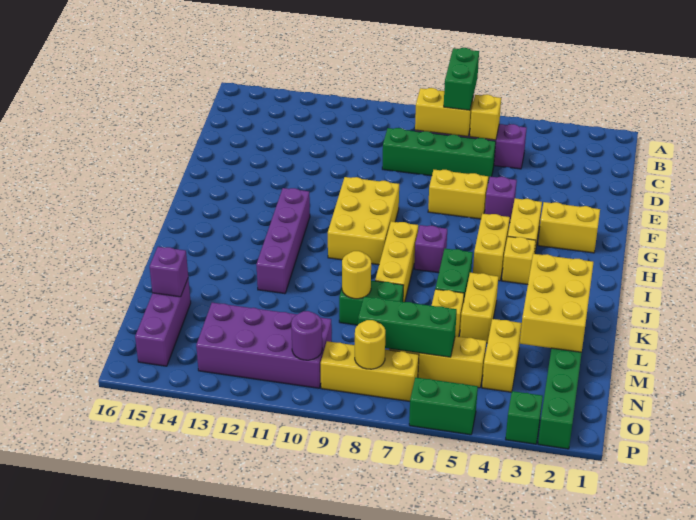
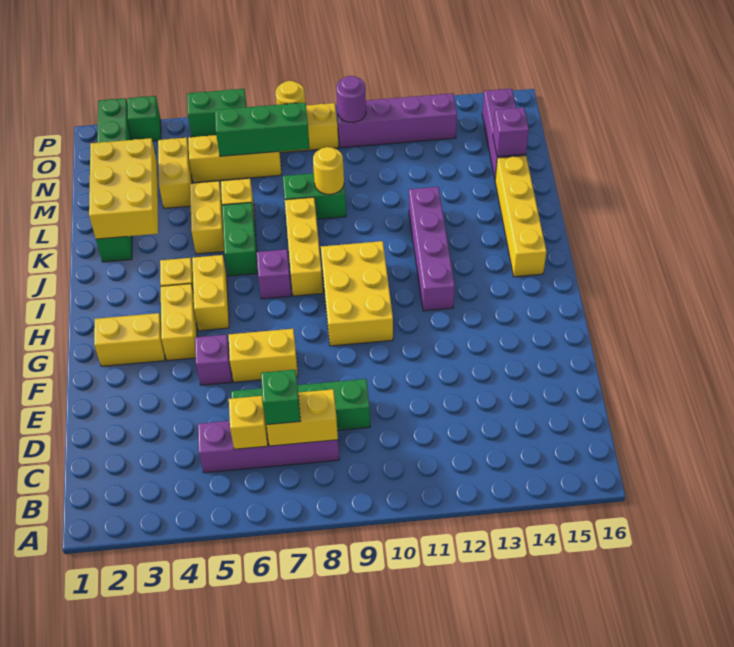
green brick B7:C7 level 3 -> green brick C7 level 3
none -> yellow brick I15:L15 level 1
purple brick N10:O13 level 1 -> purple brick O10:O13 level 1

